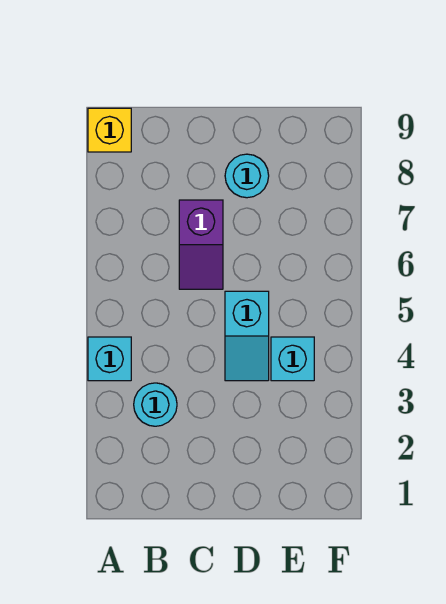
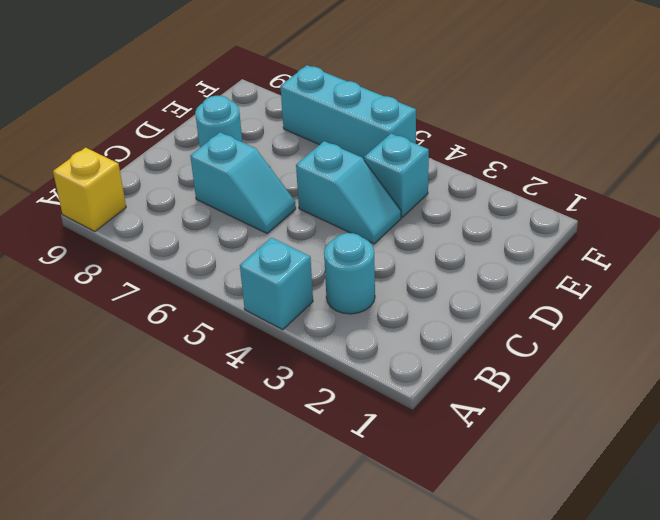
purple slope C6:C7 level 1 top 7 -> cyan slope C6:C7 level 1 top 7
none -> cyan brick F5:F7 level 1

